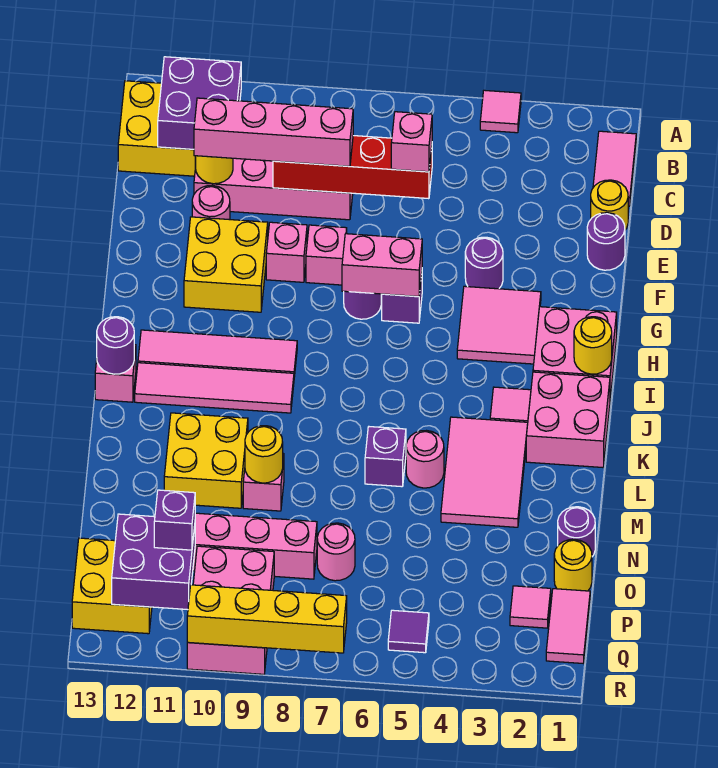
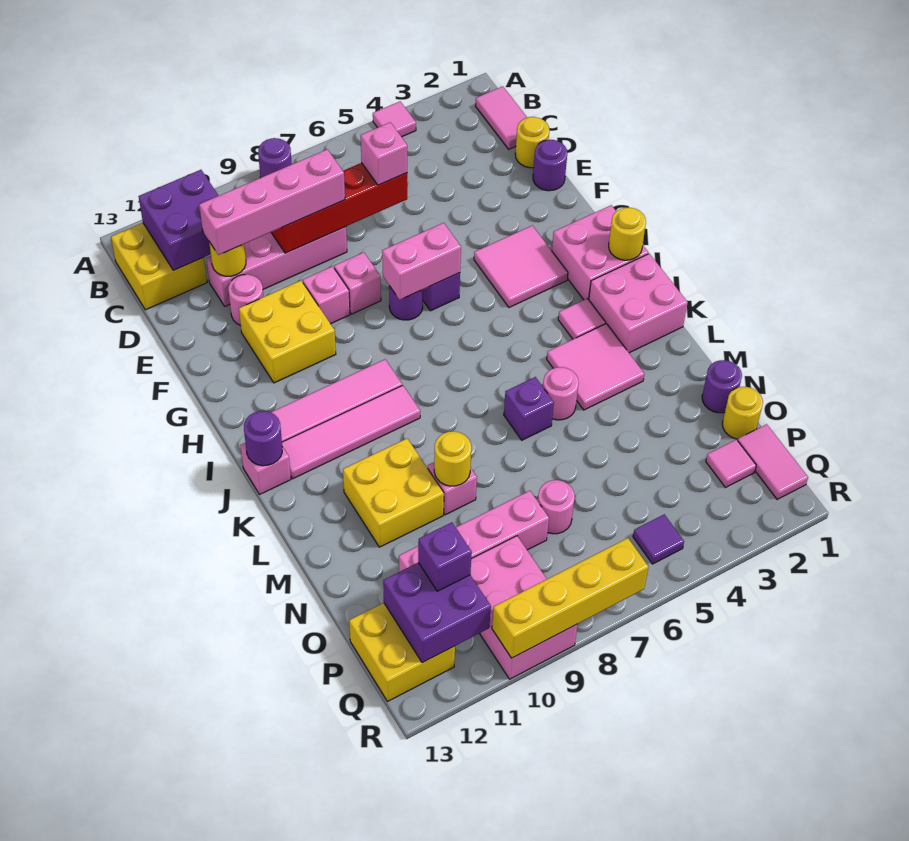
purple round brick F4 level 1 -> purple round brick A8 level 1
pink tile K3:M4 level 1 -> pink tile K3:L4 level 1

